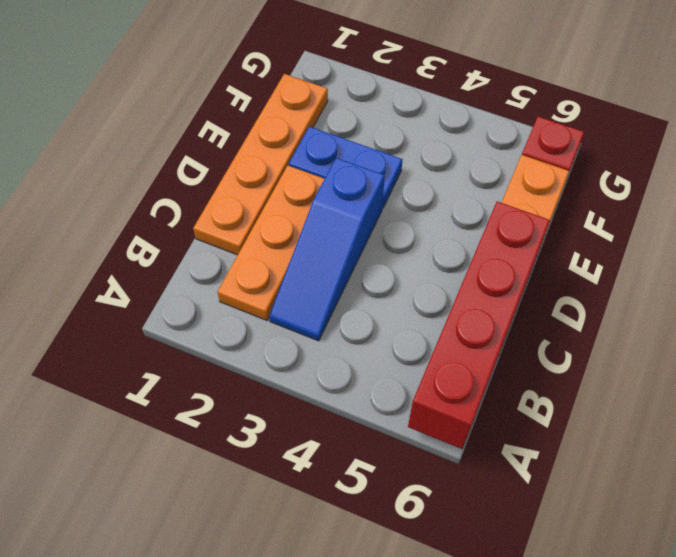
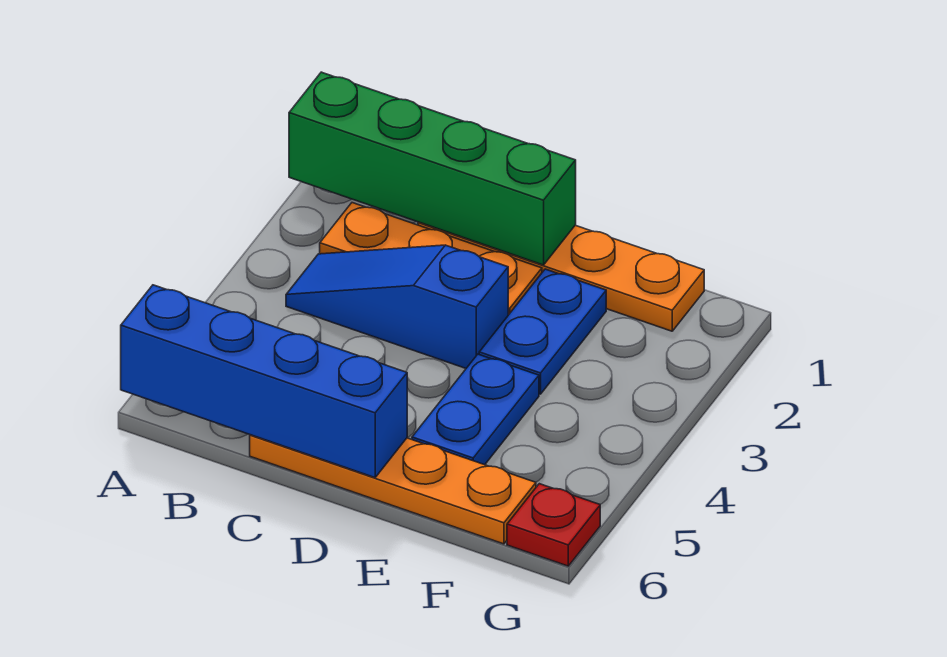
none -> green brick A1:D1 level 2
red brick A6:D6 level 2 -> blue brick A6:D6 level 2
none -> blue plate E4:E5 level 1

